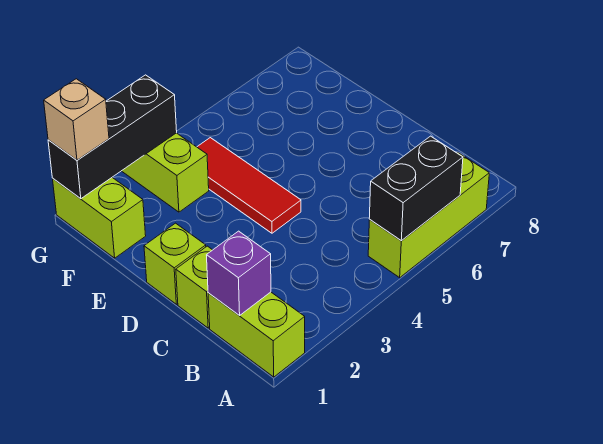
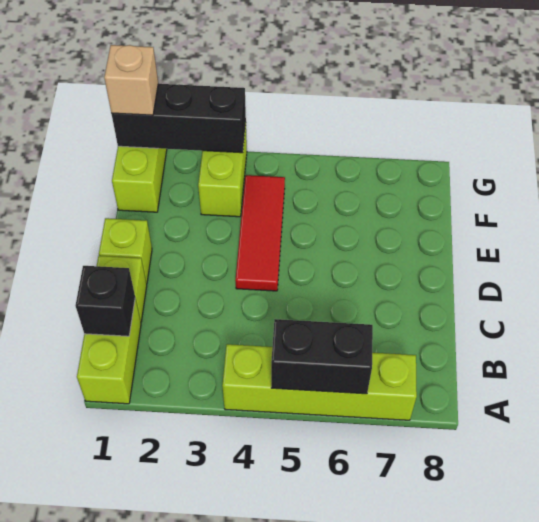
lime brick A5:A7 level 1 -> lime brick A4:A7 level 1
purple brick B1 level 2 -> black brick B1 level 2

